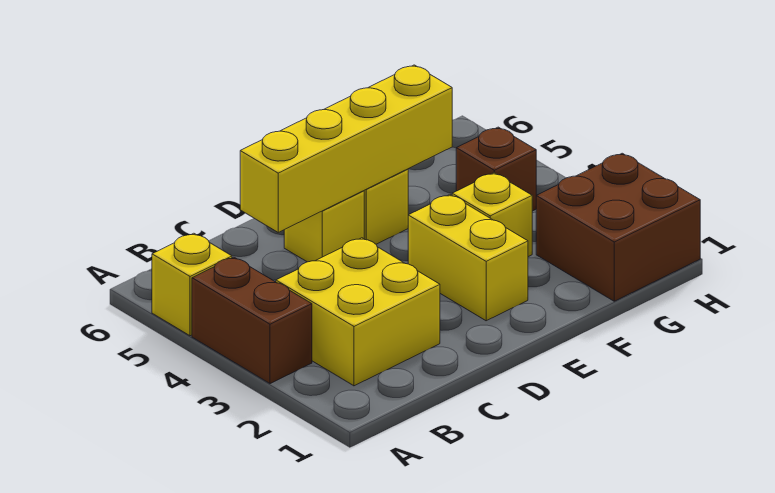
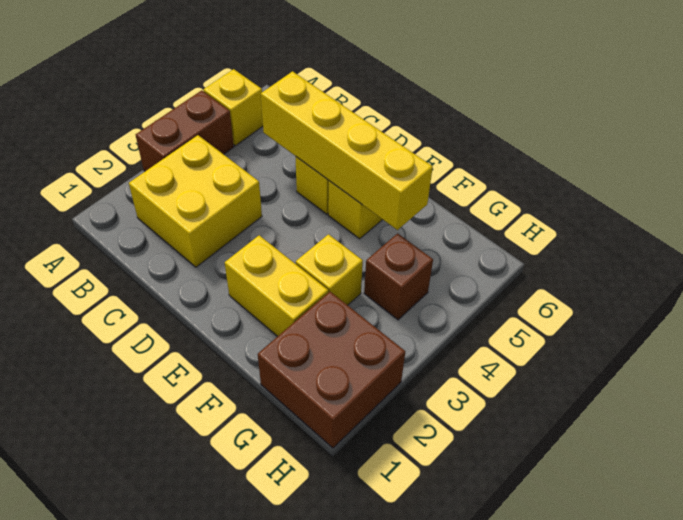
yellow brick E2:E3 level 1 -> yellow brick E2:F2 level 1

